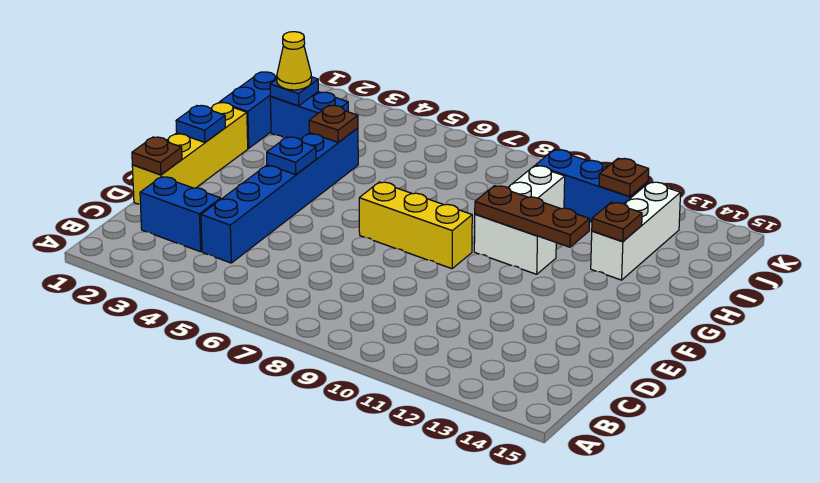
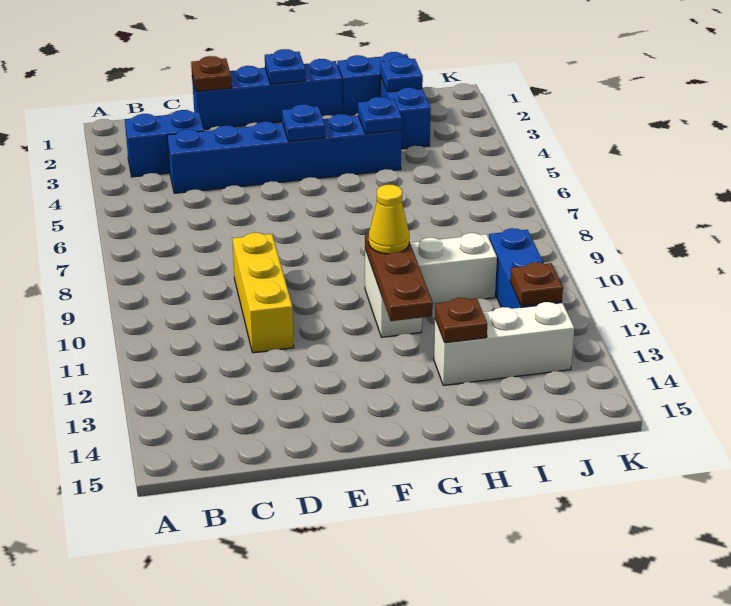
blue brick C2:C3 level 1 -> blue brick B3:C3 level 1
yellow brick D1:G1 level 1 -> blue brick D1:G1 level 1
yellow brick F7:F9 level 1 -> yellow brick D9:D11 level 1
brown plate H4 level 2 -> blue plate H4 level 2
yellow cone I2 level 3 -> yellow cone G10 level 3

